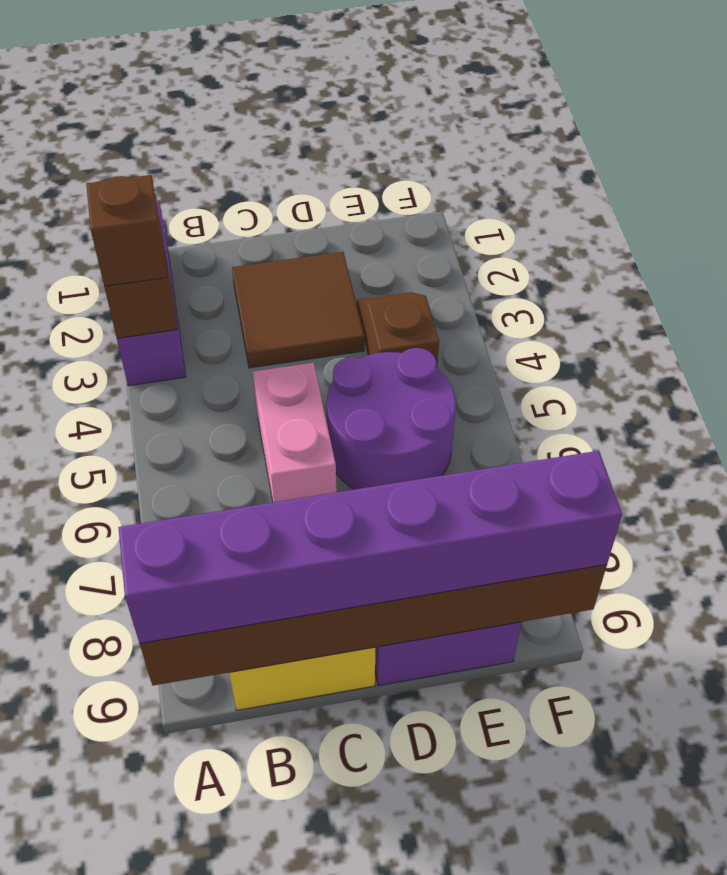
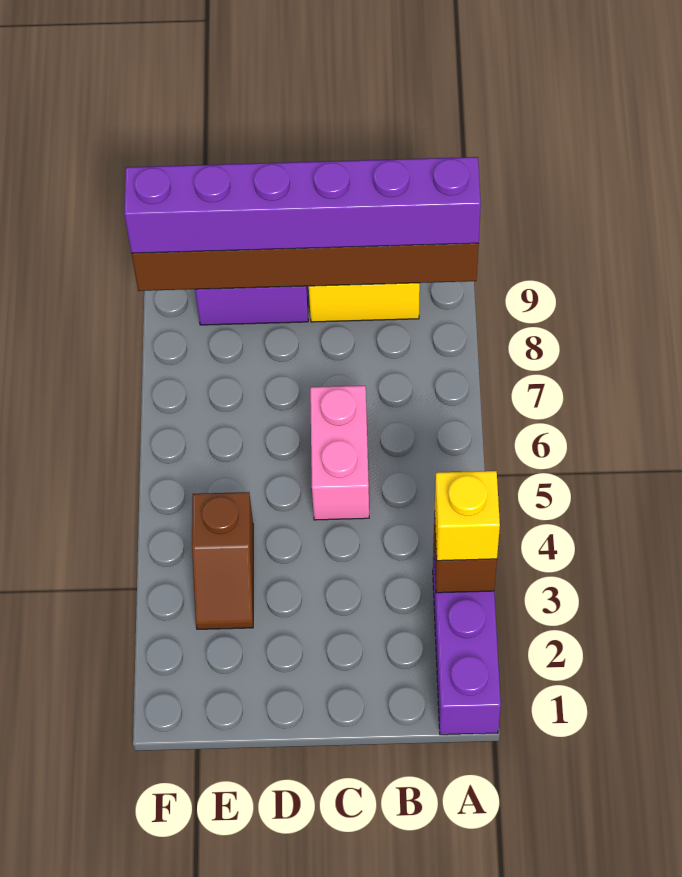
brown brick A3 level 3 -> yellow brick A3 level 3
brown tile C2:D3 level 1 -> none
purple round brick D5:E6 level 1 -> none

